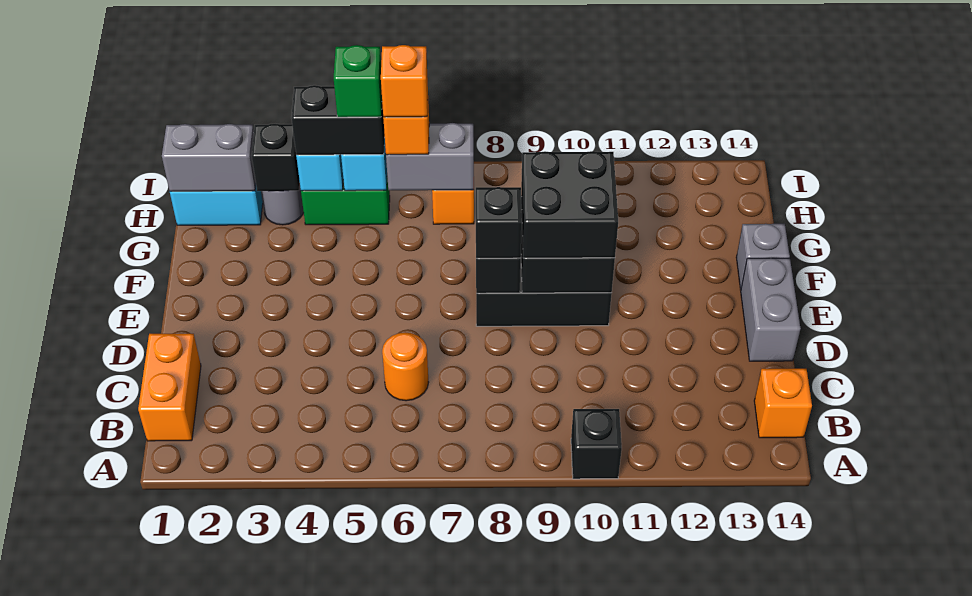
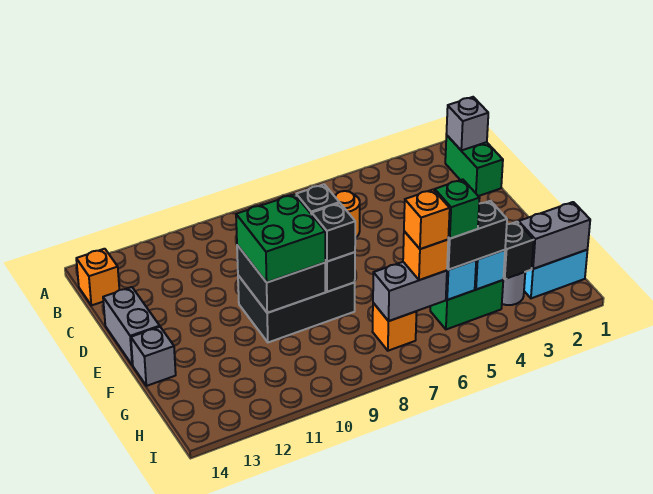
black brick A10 level 1 -> black brick F8 level 3
orange brick B1:C1 level 1 -> green brick B1:C1 level 1
none -> grey brick B1 level 2
black brick E9:F10 level 3 -> green brick E9:F10 level 3

